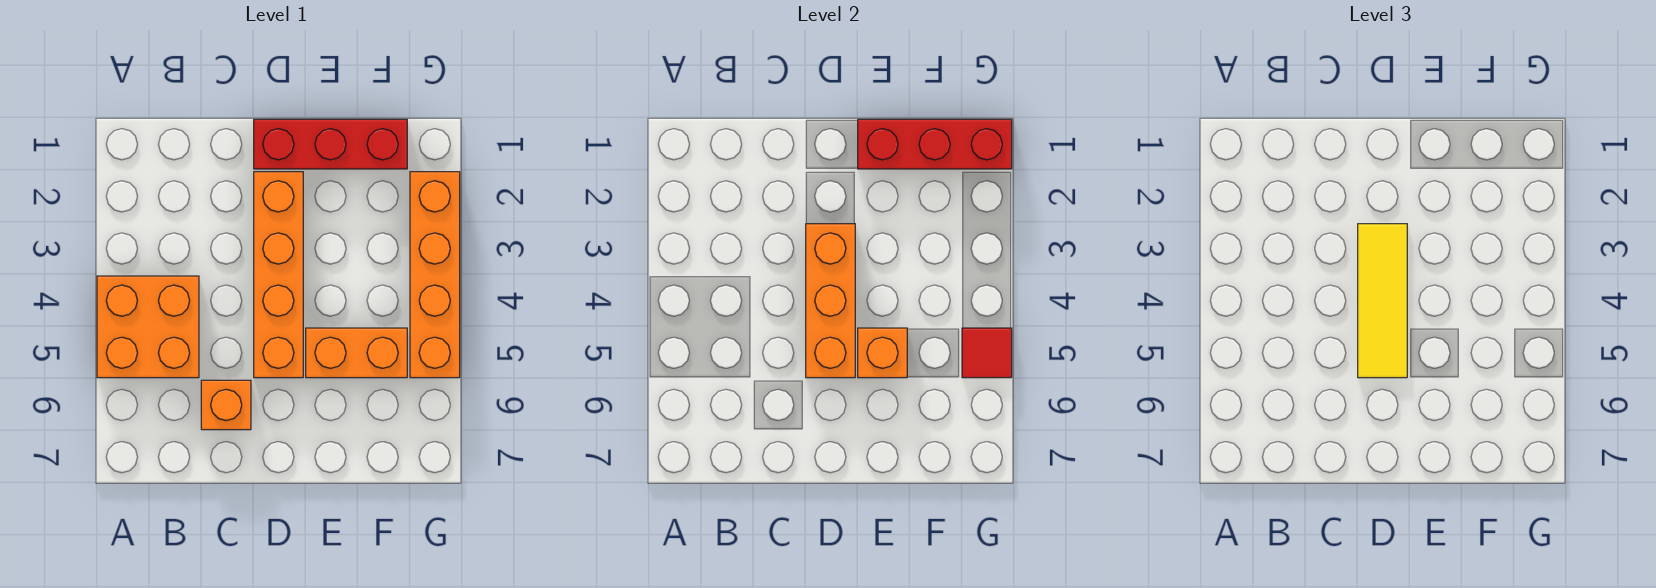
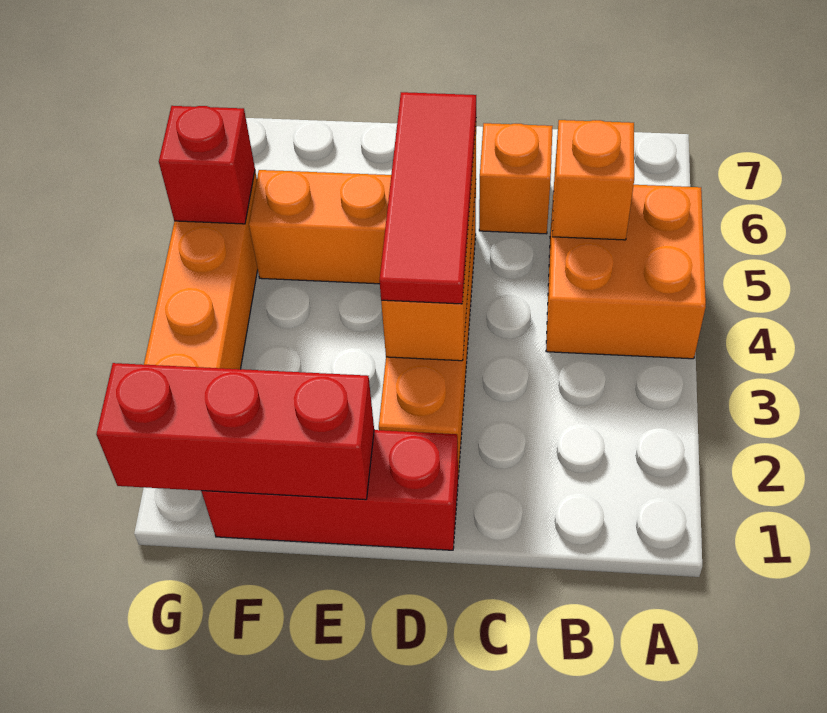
yellow tile D3:D5 level 3 -> red tile D3:D5 level 3
orange brick E5 level 2 -> orange brick B5 level 2
red tile G5 level 2 -> red brick G5 level 2

